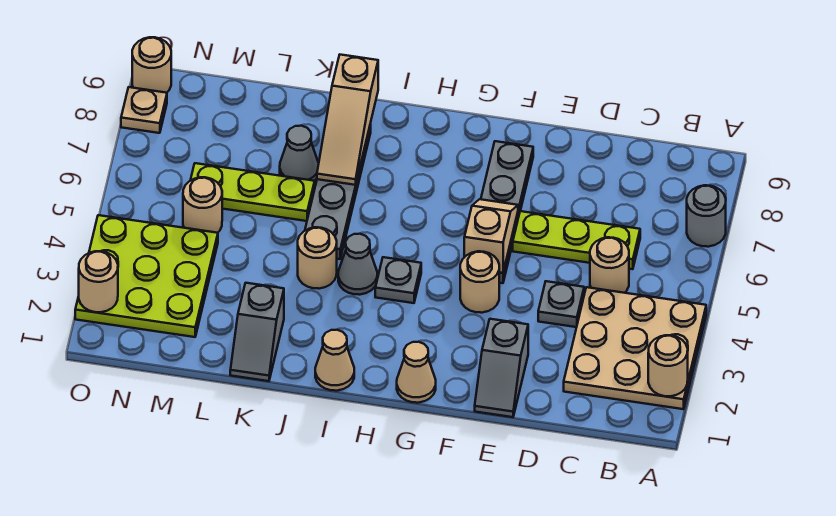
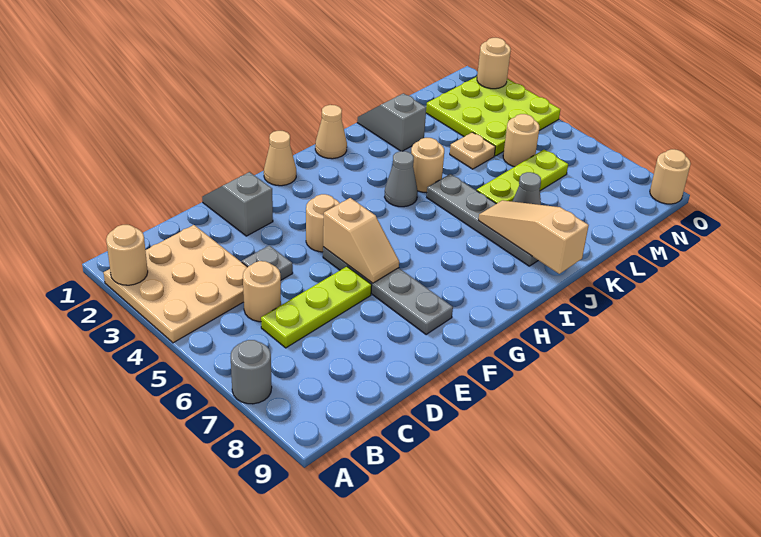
grey plate H4 level 1 -> none
tan plate O8 level 1 -> tan plate L4 level 1

